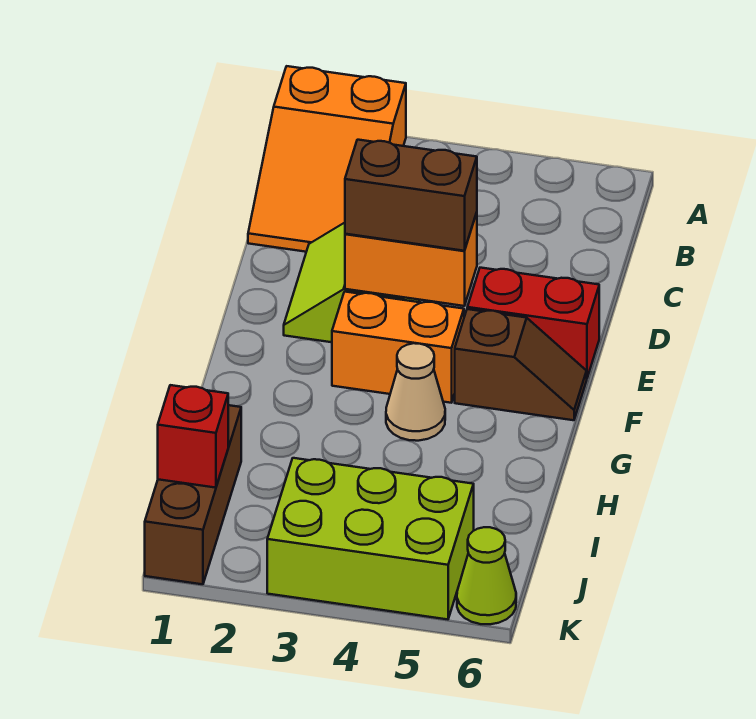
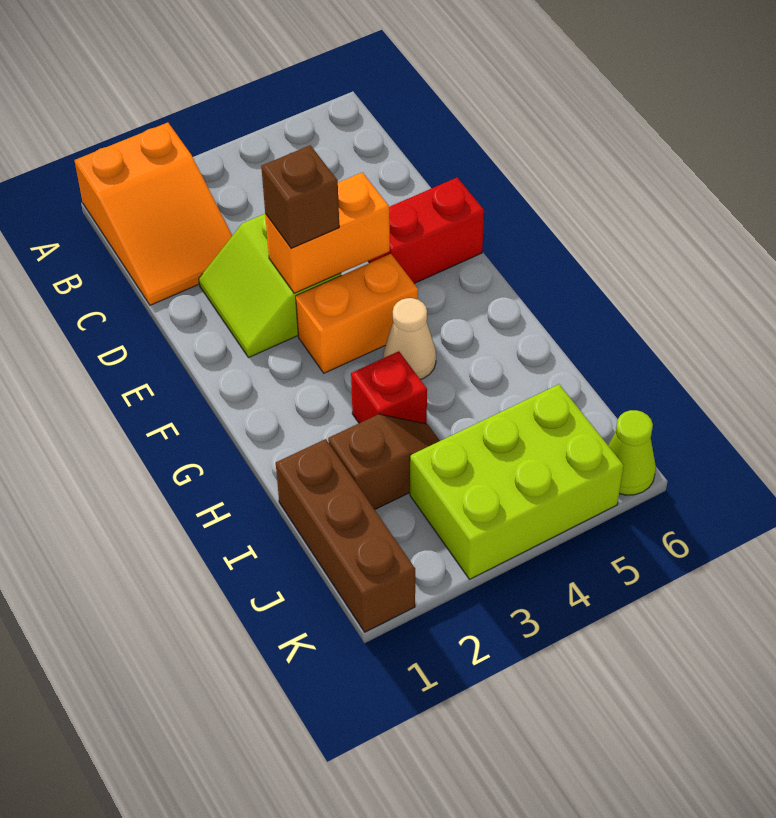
brown brick E3:E4 level 3 -> brown brick E3 level 3
brown slope F5:F6 level 1 top 5 -> brown slope I2:I3 level 1 top 2
red brick J1 level 2 -> red brick H3 level 1

